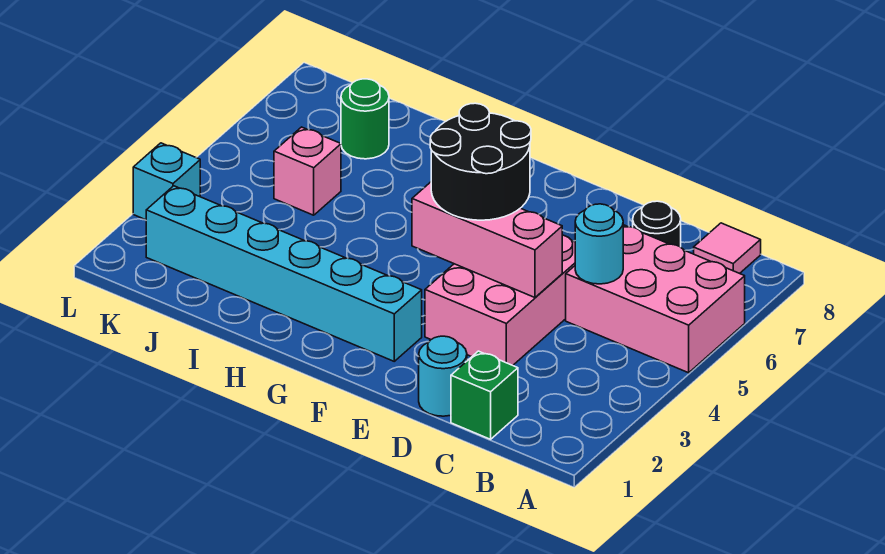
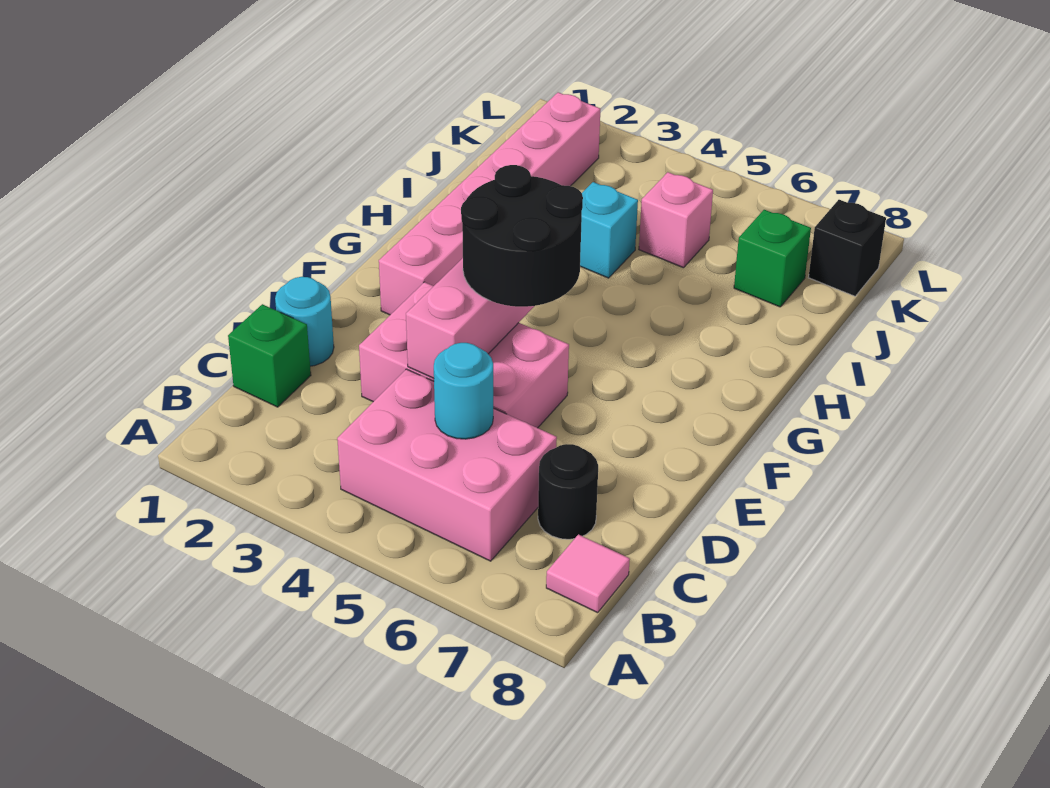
pink brick A5:C6 level 1 -> pink brick B4:C6 level 1
cyan brick F2:K2 level 1 -> pink brick F2:K2 level 1
green round brick J7 level 1 -> green brick J7 level 1
none -> black brick K8 level 1
cyan brick L3 level 1 -> cyan brick I4 level 1

